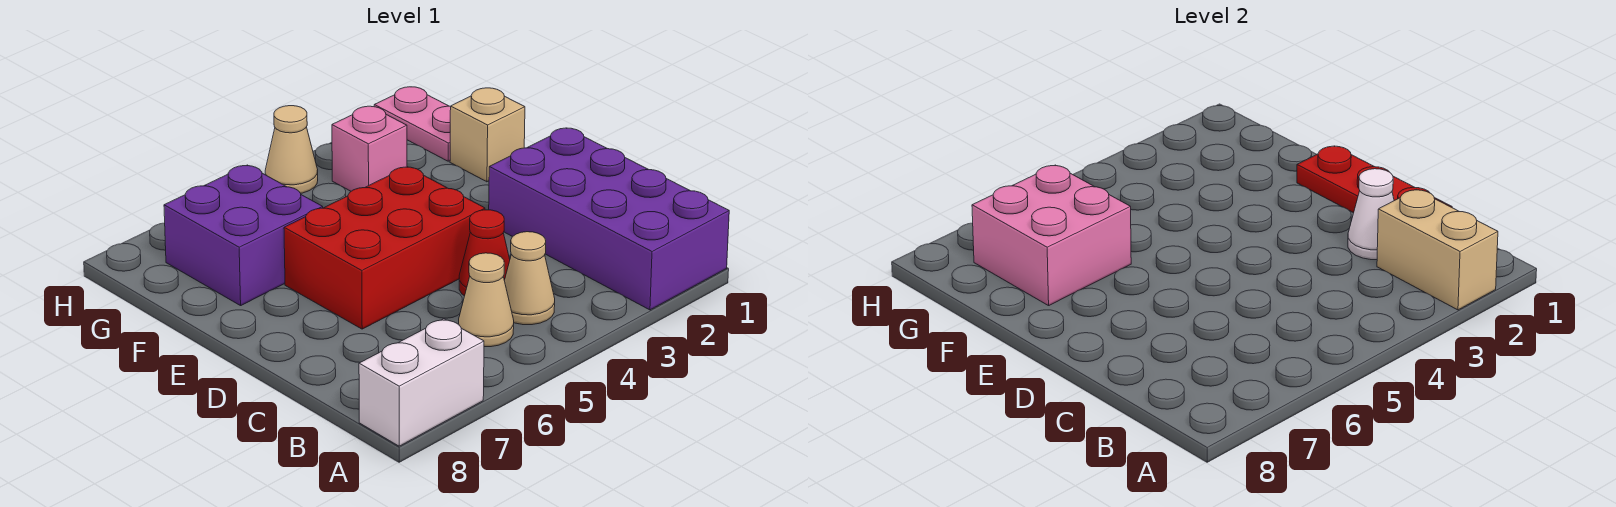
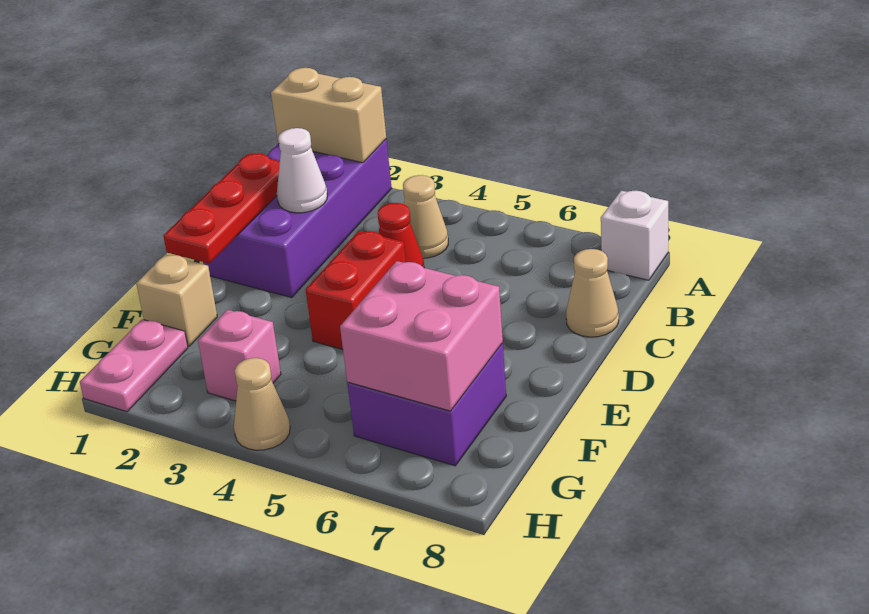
tan brick A2:B2 level 2 -> tan brick A1:A2 level 2
white brick A7:A8 level 1 -> white brick A8 level 1
tan cone B5 level 1 -> tan cone C8 level 1
red brick D4:E6 level 1 -> red brick D4:E4 level 1

